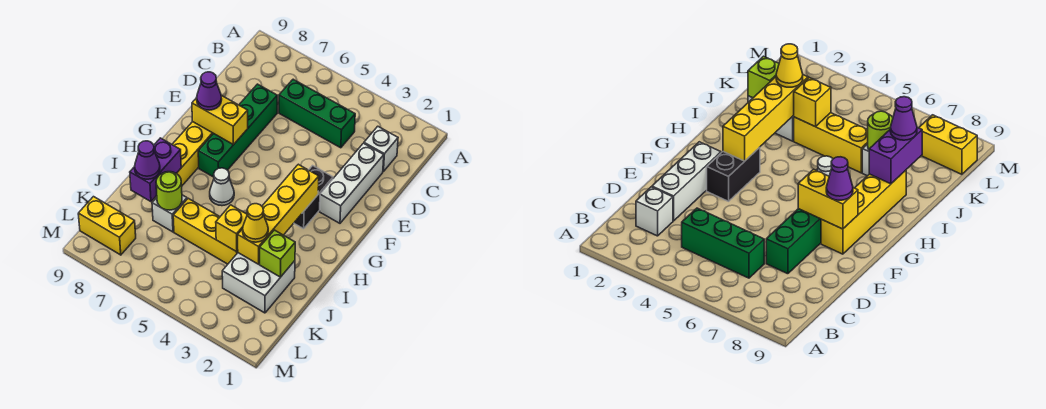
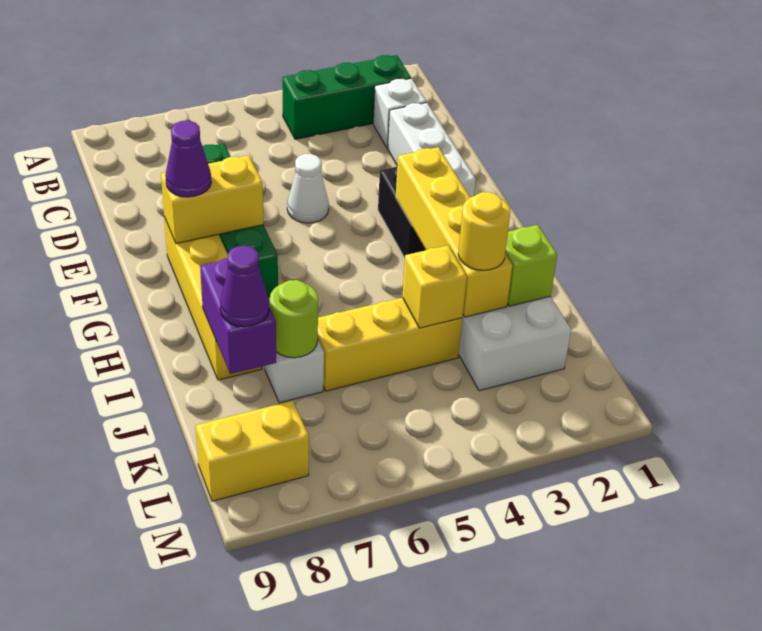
green brick C4:C6 level 1 -> green brick B2:B4 level 1
white cone H6 level 1 -> white cone E5 level 1
yellow cone J3 level 3 -> yellow round brick J3 level 3

